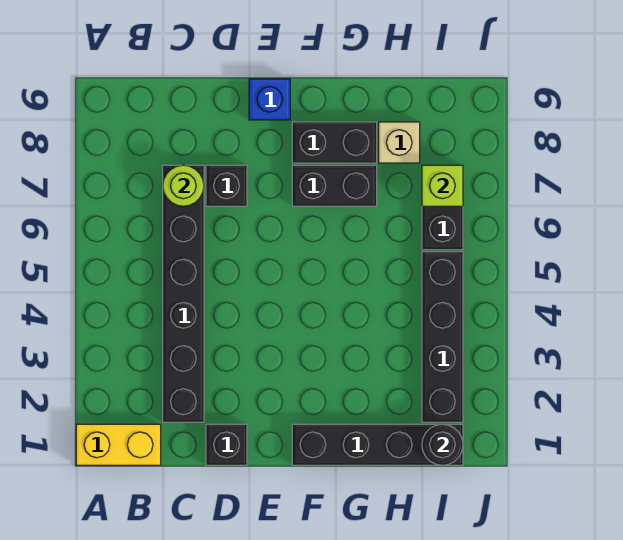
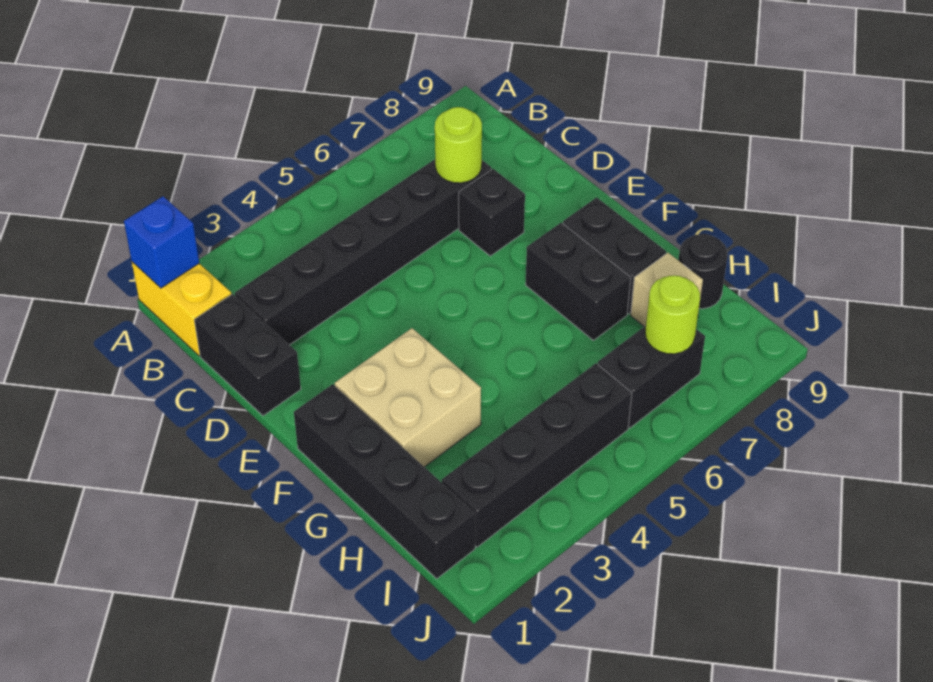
black brick D1 level 1 -> black brick C1:D1 level 1
blue brick E9 level 1 -> blue brick A1 level 2
none -> tan brick F2:G3 level 1
black round brick I1 level 2 -> black round brick H9 level 1
lime brick I7 level 2 -> lime round brick I7 level 2

